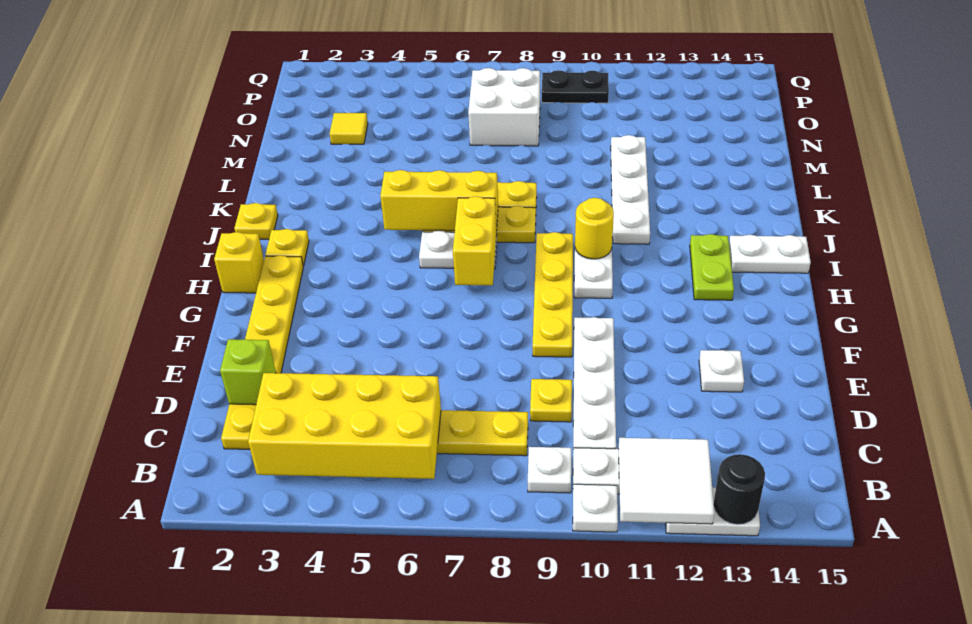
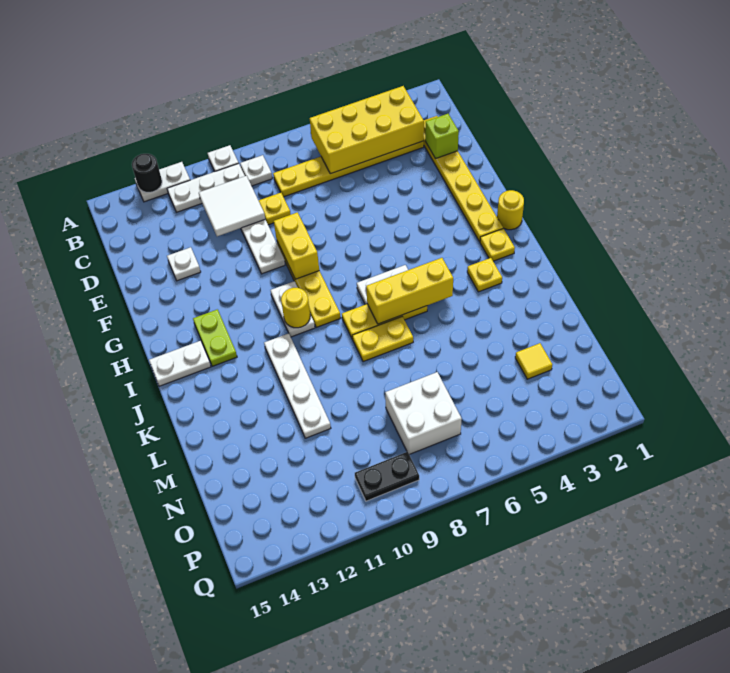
white tile A11:B12 level 2 -> white tile C10:D11 level 2
yellow brick H1 level 1 -> yellow round brick H1 level 1
yellow brick H7:I7 level 2 -> yellow brick F9:G9 level 2
yellow plate J1 level 1 -> yellow plate J3 level 1

